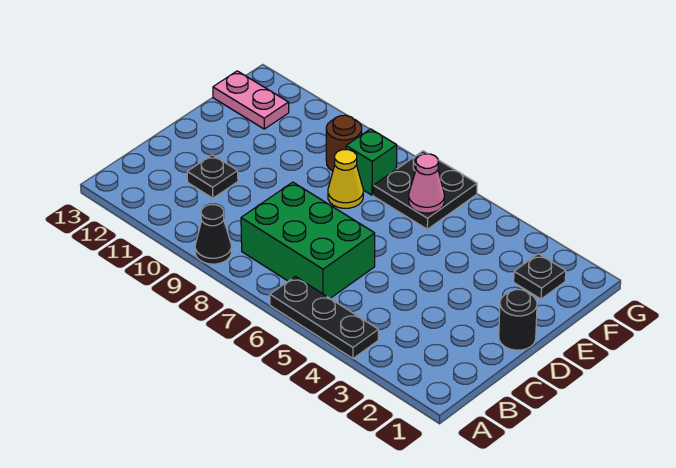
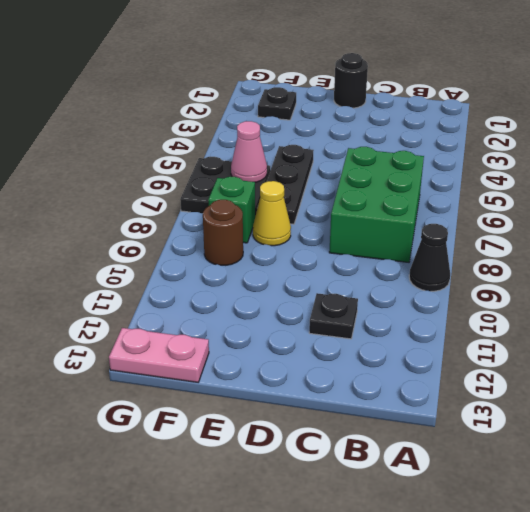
black plate A4:A6 level 1 -> black plate E5:E7 level 1
pink plate F12:F13 level 1 -> pink plate F13:G13 level 1

